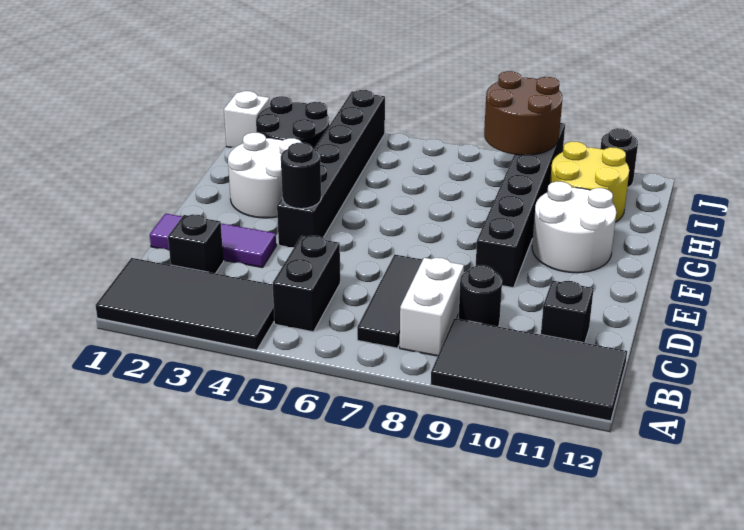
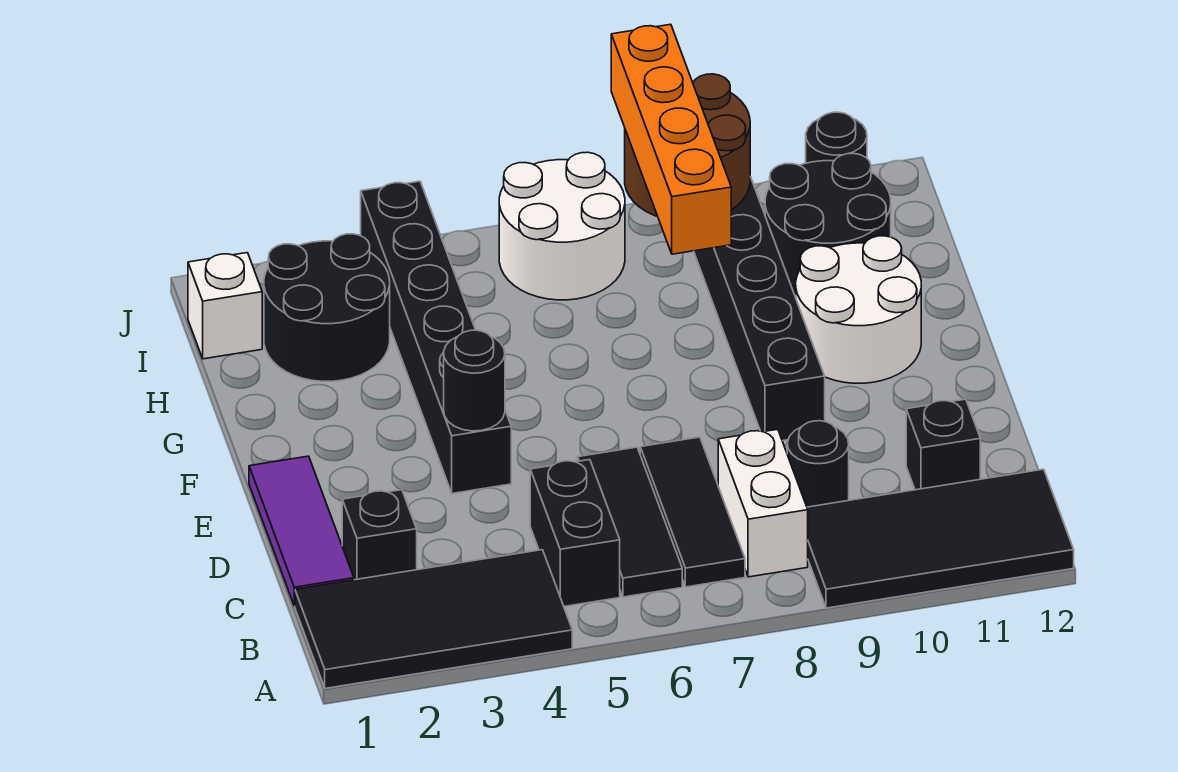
none -> black tile B6:D6 level 1
purple tile D1:D3 level 1 -> purple tile C1:E1 level 1
white round brick F2:G3 level 1 -> white round brick I6:J7 level 1
none -> orange brick G8:J8 level 3
yellow round brick H10:I11 level 1 -> black round brick H10:I11 level 1

